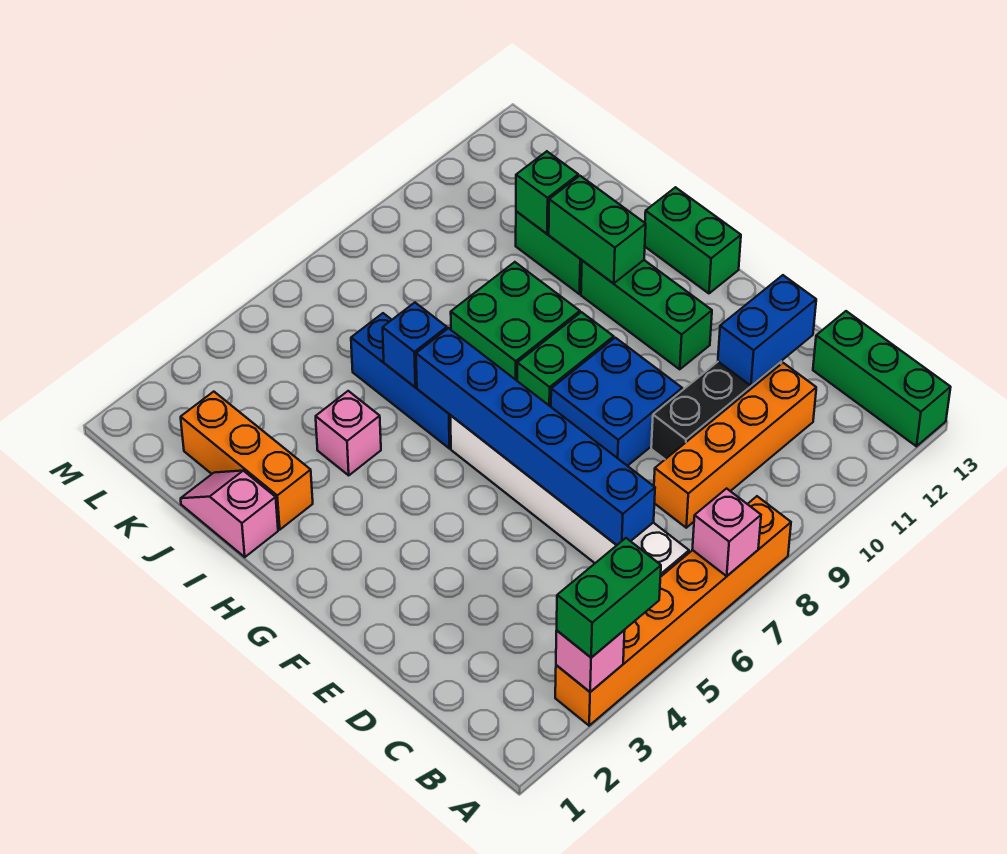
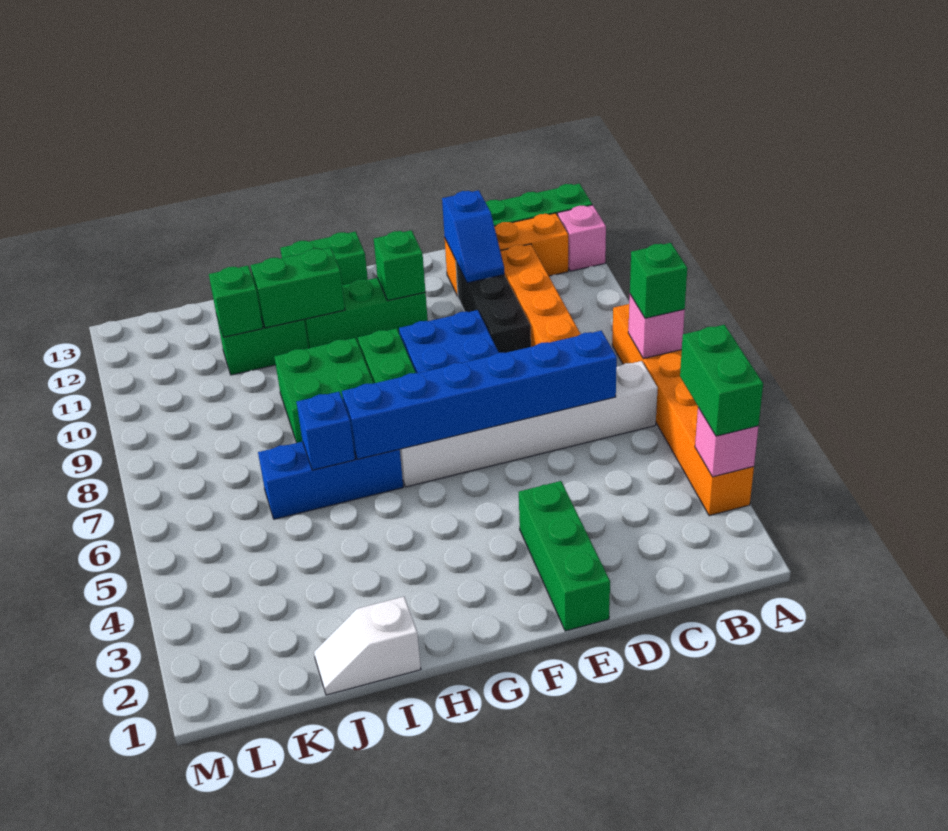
none -> green brick A7 level 3
blue brick D11:D12 level 2 -> blue slope D11:D12 level 2 top 12
none -> green brick E1:E3 level 1
none -> green brick F11 level 2
pink slope I1:J1 level 1 top I -> white slope I1:J1 level 1 top I
orange brick I2:K2 level 1 -> orange brick B12:D12 level 1
pink brick I4 level 1 -> pink brick A12 level 1

